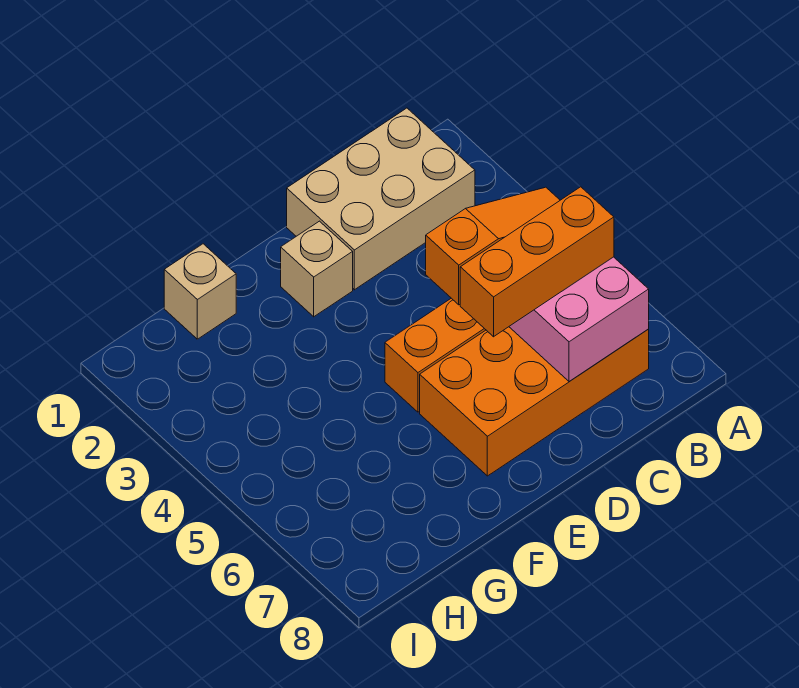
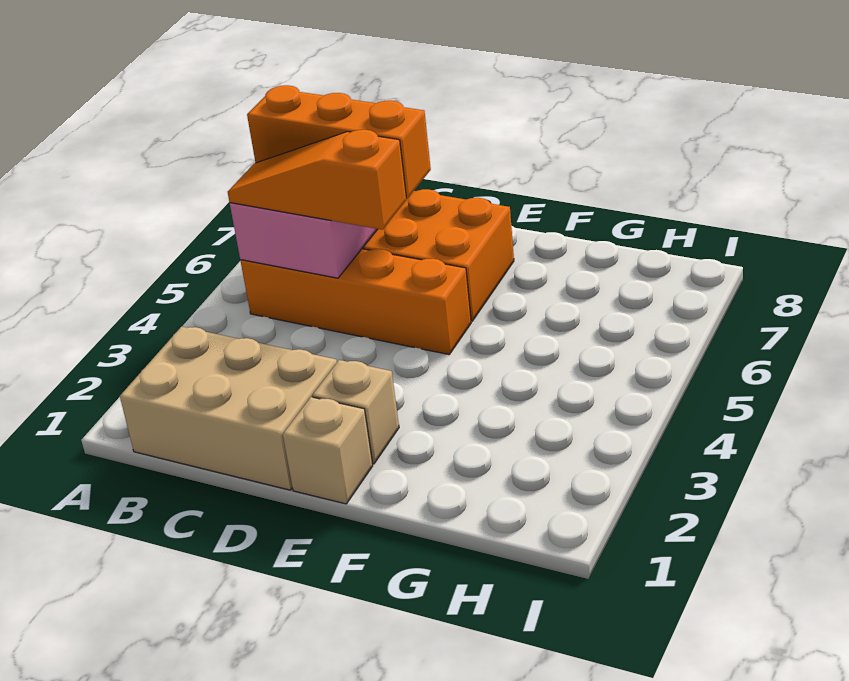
tan brick G1 level 1 -> tan brick E1 level 1

